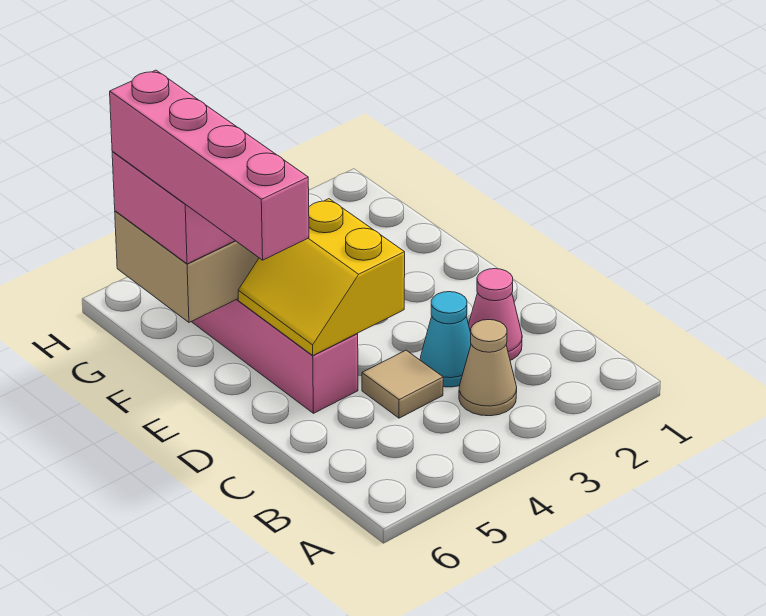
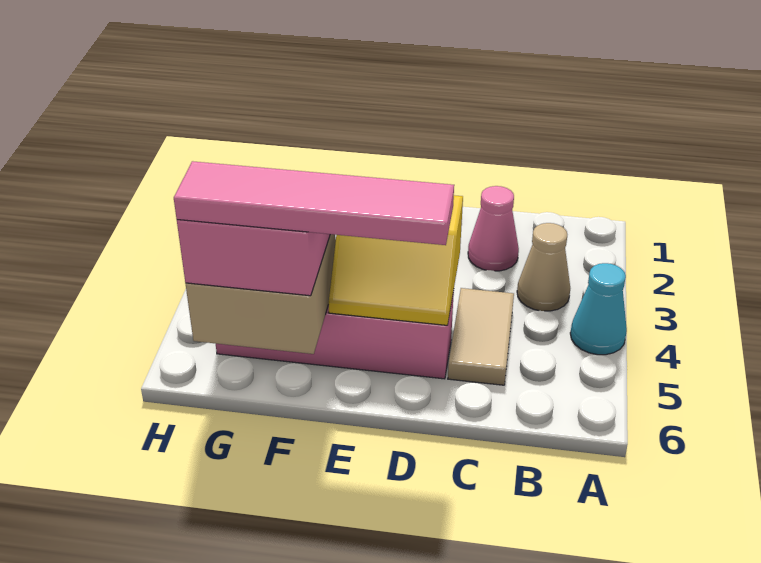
cyan cone C3 level 1 -> cyan cone A4 level 1
tan tile C4 level 1 -> tan tile C4:C5 level 1
pink brick D6:G6 level 4 -> pink tile D6:G6 level 4

